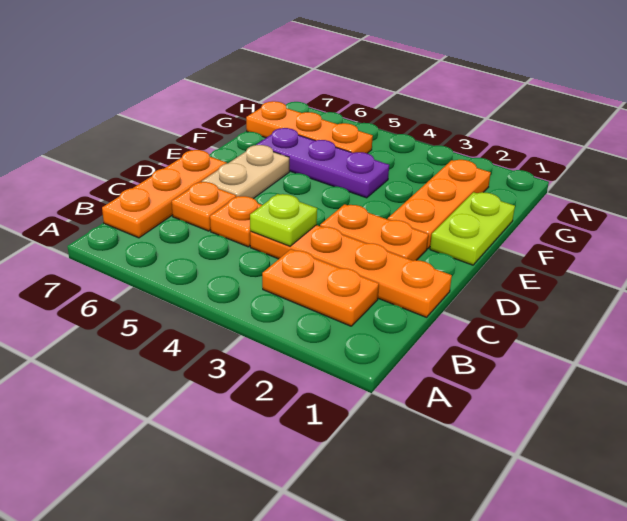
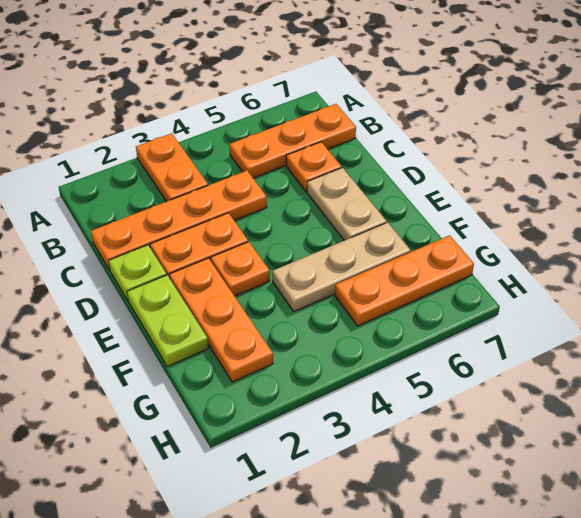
orange plate B2:B3 level 1 -> orange plate A3:B3 level 1
orange plate B7:D7 level 1 -> orange plate B5:B7 level 1
lime plate C4 level 2 -> lime plate D1 level 1
orange plate C5 level 1 -> orange plate E3 level 1
purple plate F4:F6 level 1 -> tan plate F4:F6 level 1

